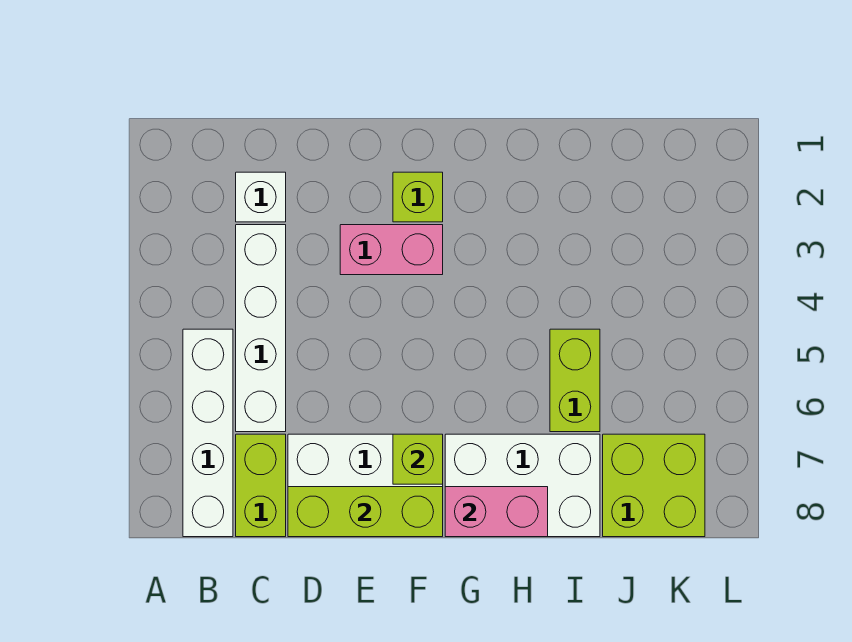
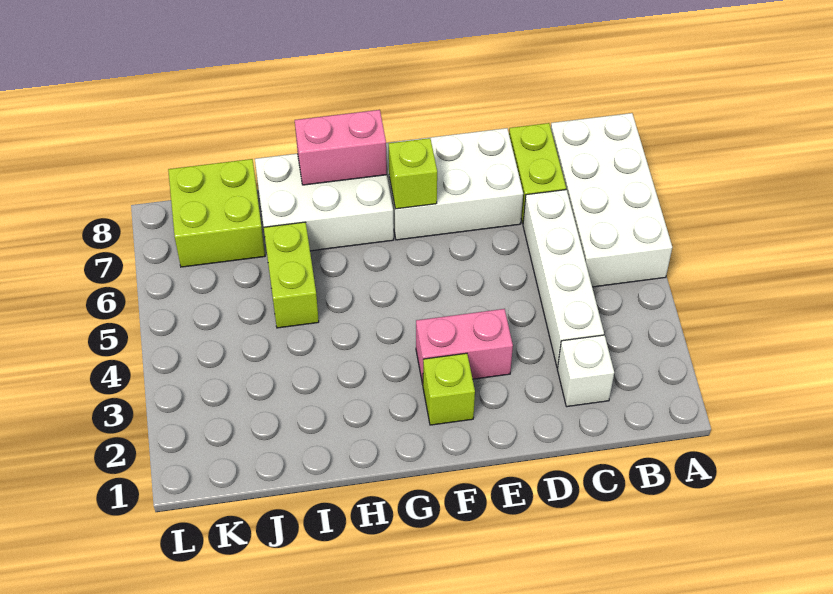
white brick B5:B8 level 1 -> white brick A5:B8 level 1
lime brick D8:F8 level 2 -> none

